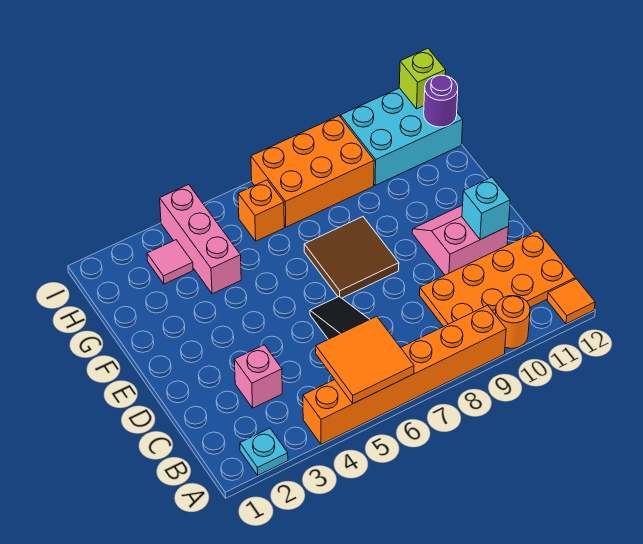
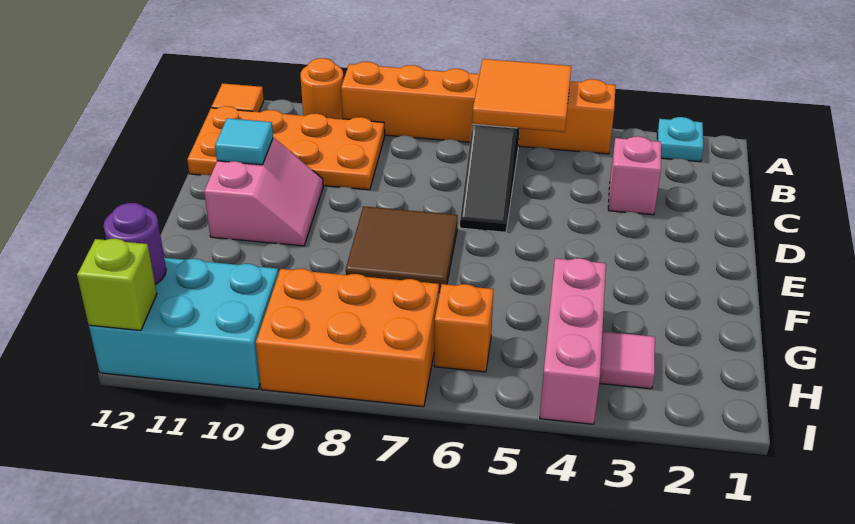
pink slope D10:E11 level 1 top D -> pink slope D10:E11 level 1 top 11
cyan brick D11 level 2 -> cyan tile D11 level 2

